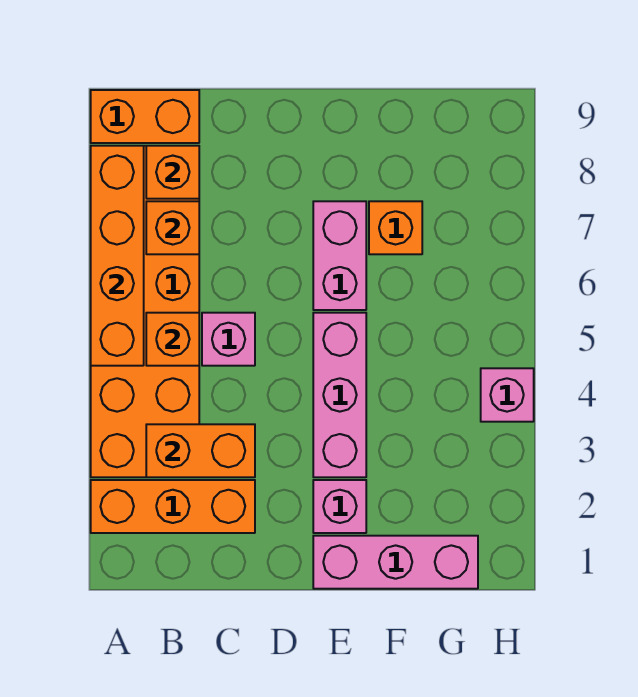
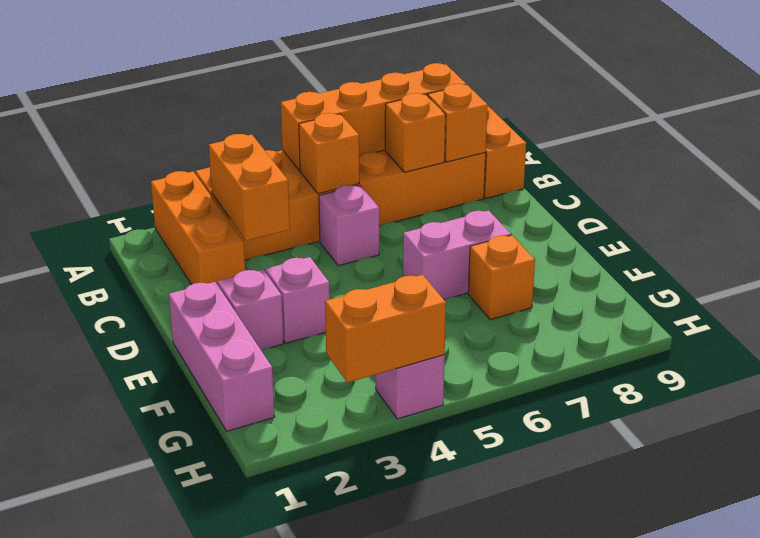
pink brick E3:E5 level 1 -> pink brick E3 level 1
none -> orange brick H3:H4 level 2

